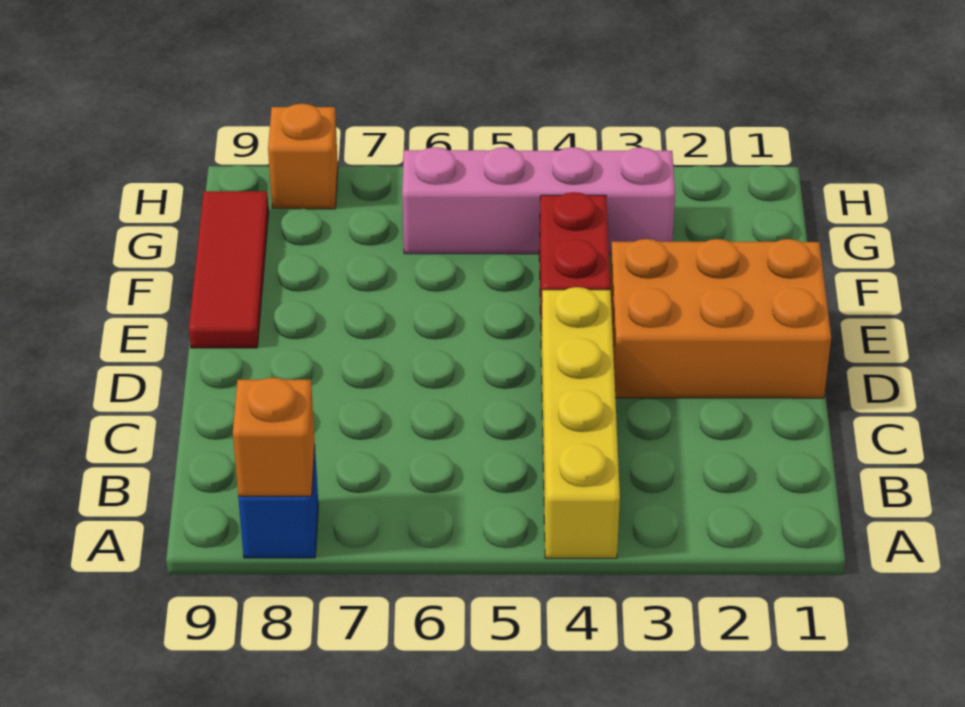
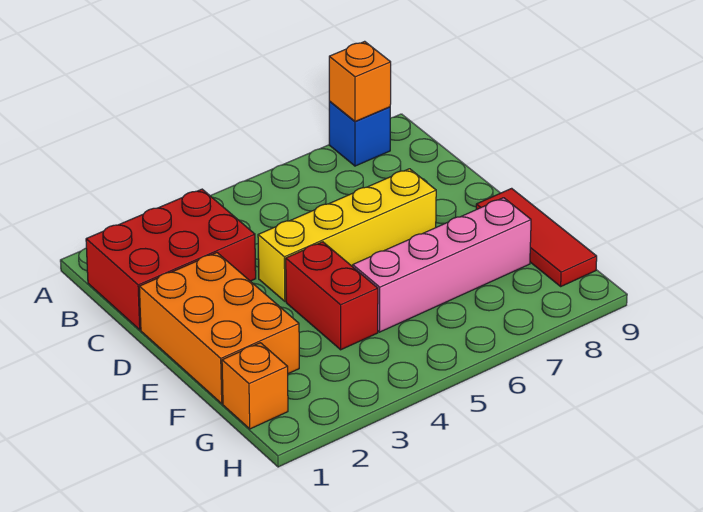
yellow brick A4:D4 level 1 -> yellow brick D4:D7 level 1
none -> red brick B1:C3 level 1
orange brick D1:E3 level 1 -> orange brick D1:F2 level 1
pink brick G3:G6 level 1 -> pink brick F5:F8 level 1
orange brick H8 level 1 -> orange brick G1 level 1

